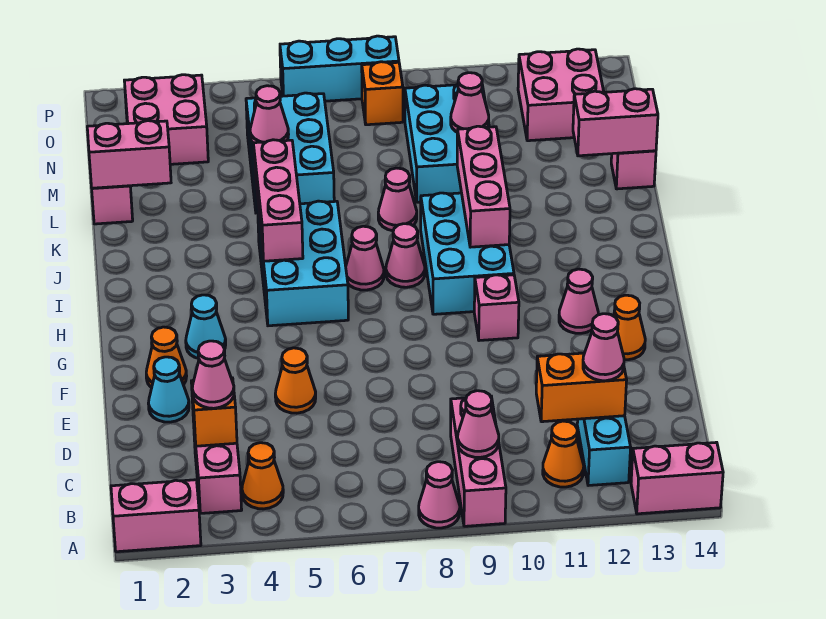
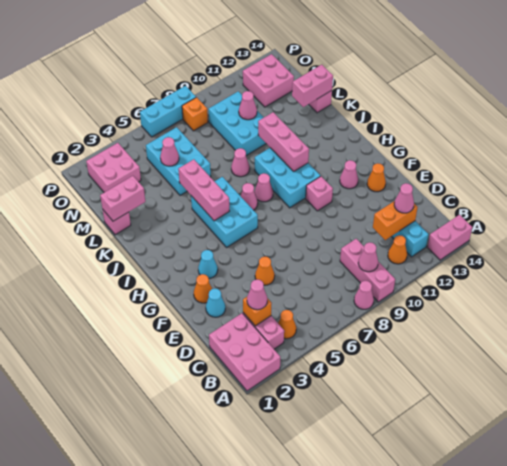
pink brick A1:A2 level 1 -> pink brick A1:C2 level 1

